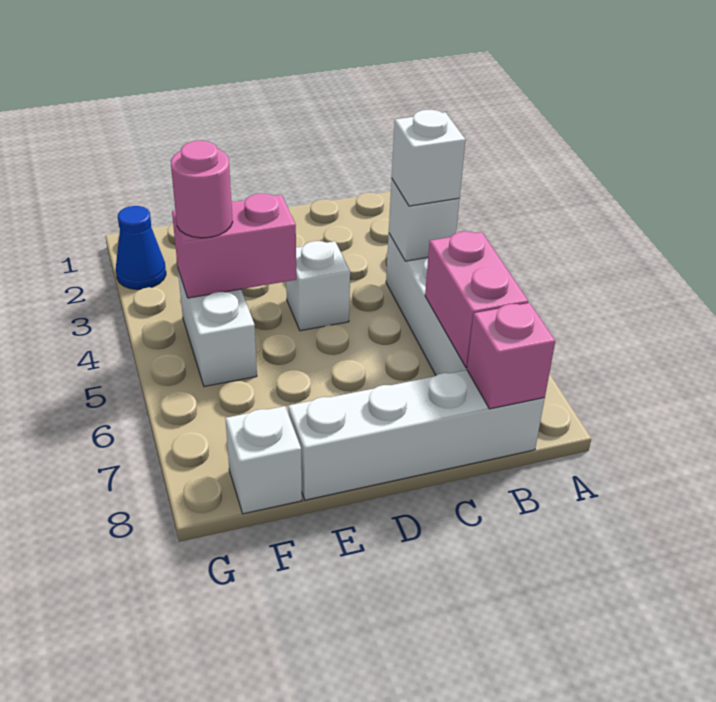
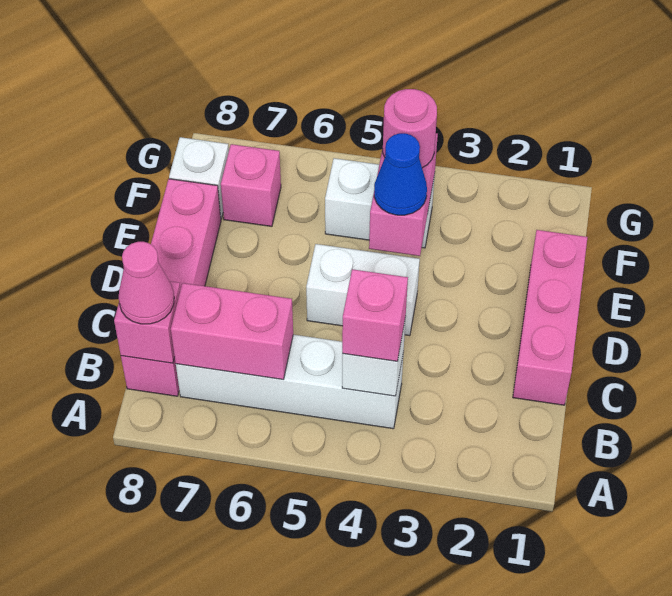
white brick B4 level 3 -> pink brick B4 level 3
white brick B8:E8 level 1 -> pink brick B8:E8 level 1
none -> pink cone B8 level 3
none -> pink brick C1:E1 level 1
white brick D4 level 1 -> white brick D4:D5 level 1
none -> pink brick F7 level 1
blue cone G2 level 1 -> blue cone E4 level 3

